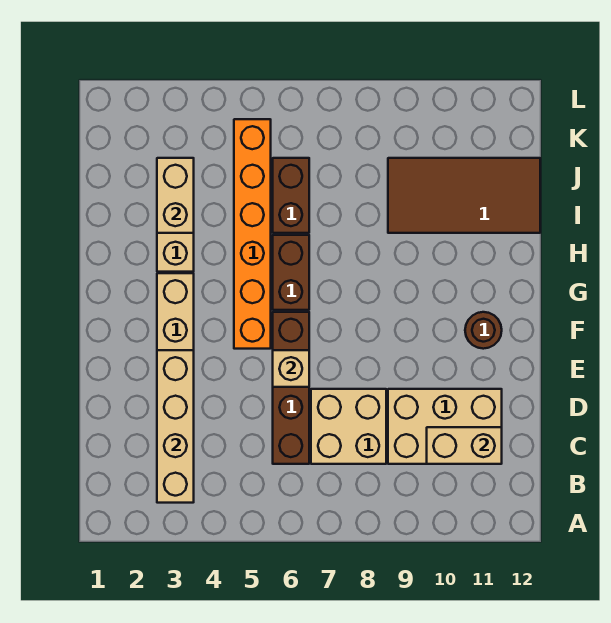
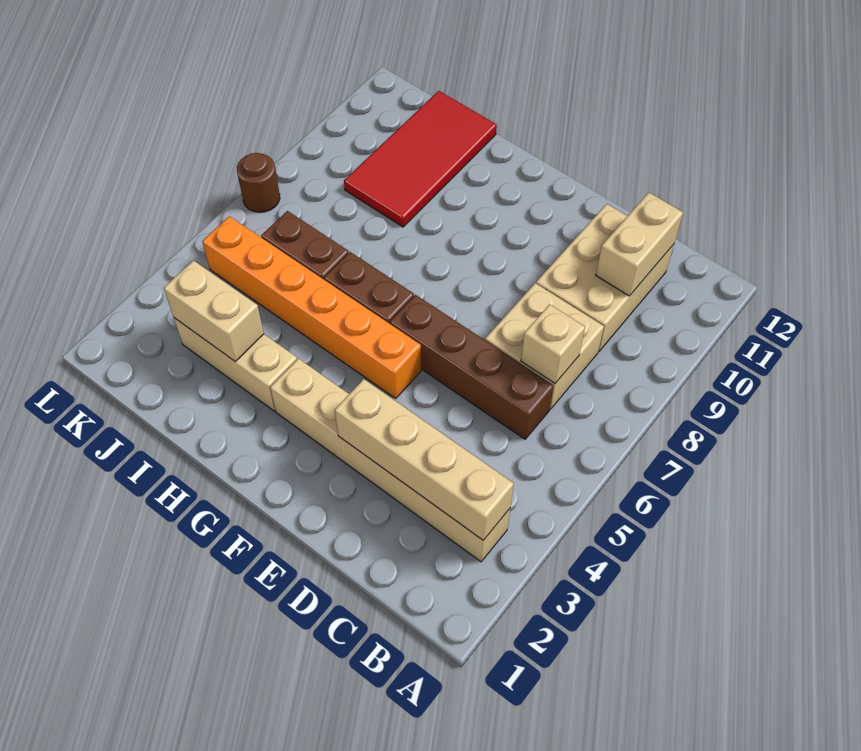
tan brick E6 level 2 -> tan brick C7 level 2
brown round brick F11 level 1 -> brown round brick L7 level 1
brown tile I9:J12 level 1 -> red tile I9:J12 level 1

